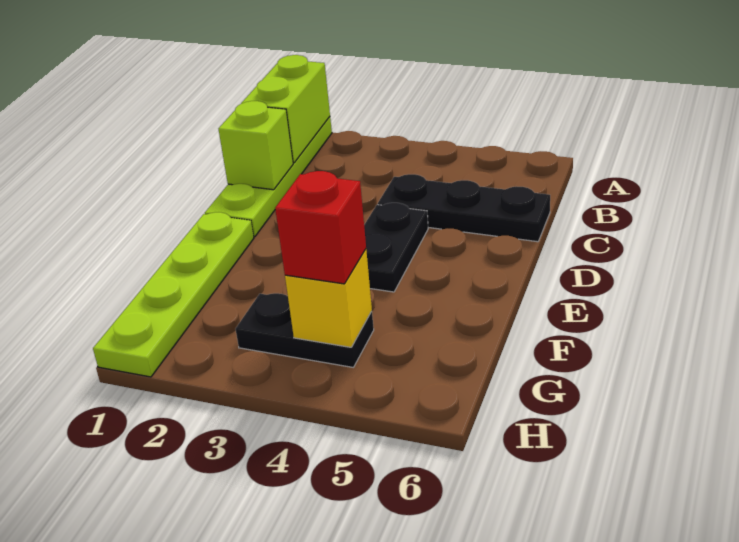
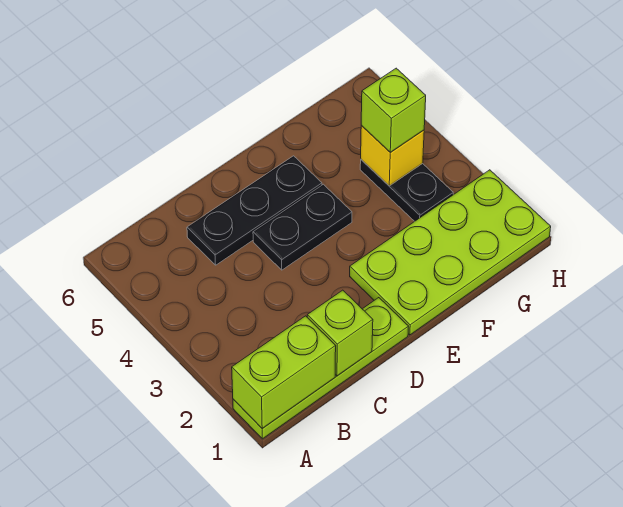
black plate C4:C6 level 1 -> black plate C5:E5 level 1
lime plate E1:H1 level 1 -> lime plate E1:H2 level 1
red brick G4 level 3 -> lime brick G4 level 3

